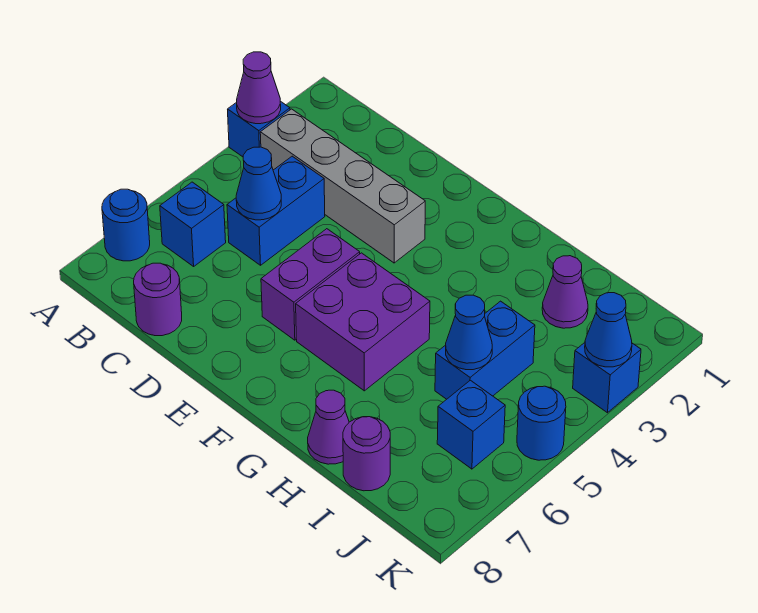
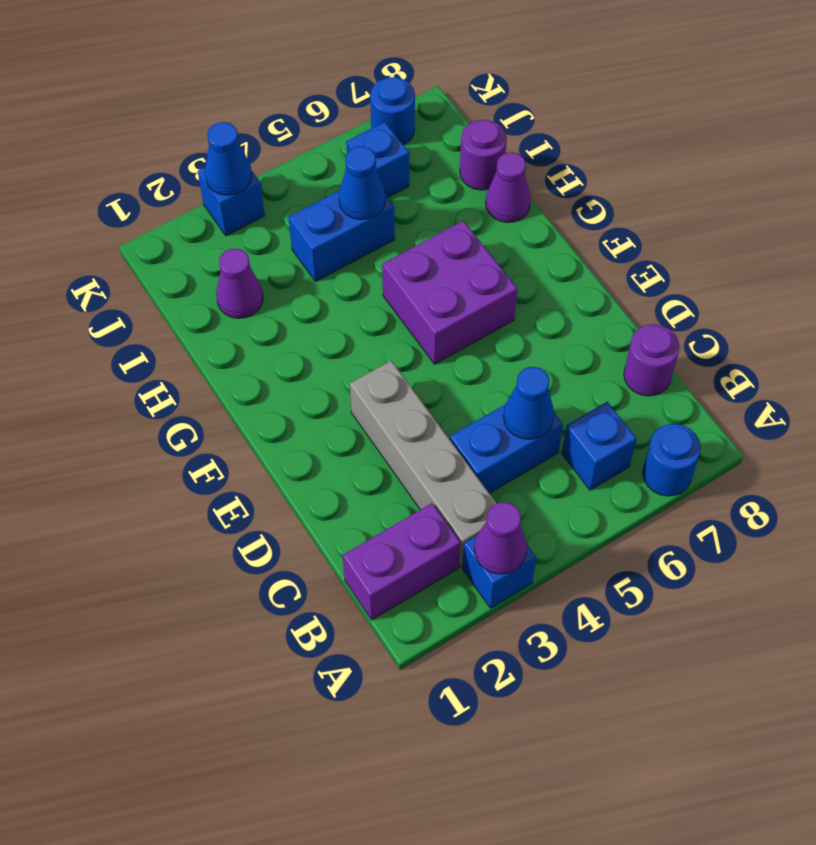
purple brick E5:E6 level 1 -> purple brick B1:B2 level 1
blue round brick K5 level 1 -> blue round brick K7 level 1

